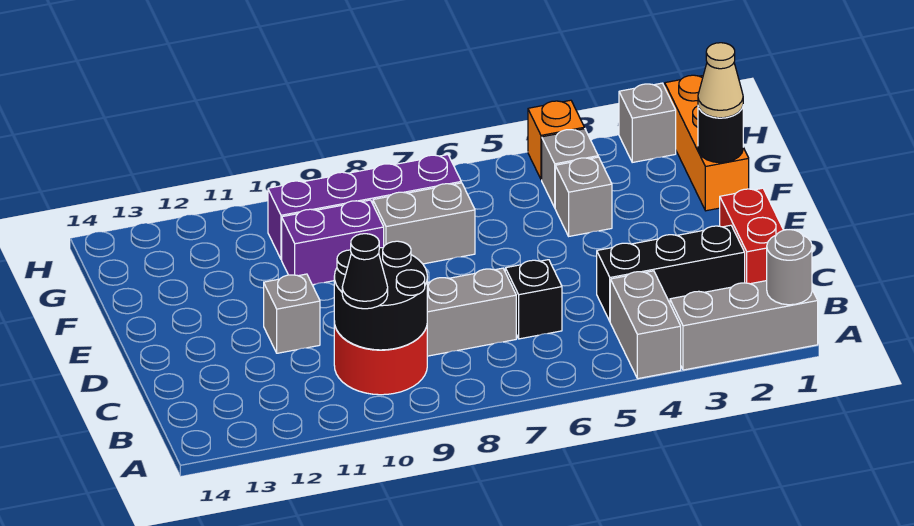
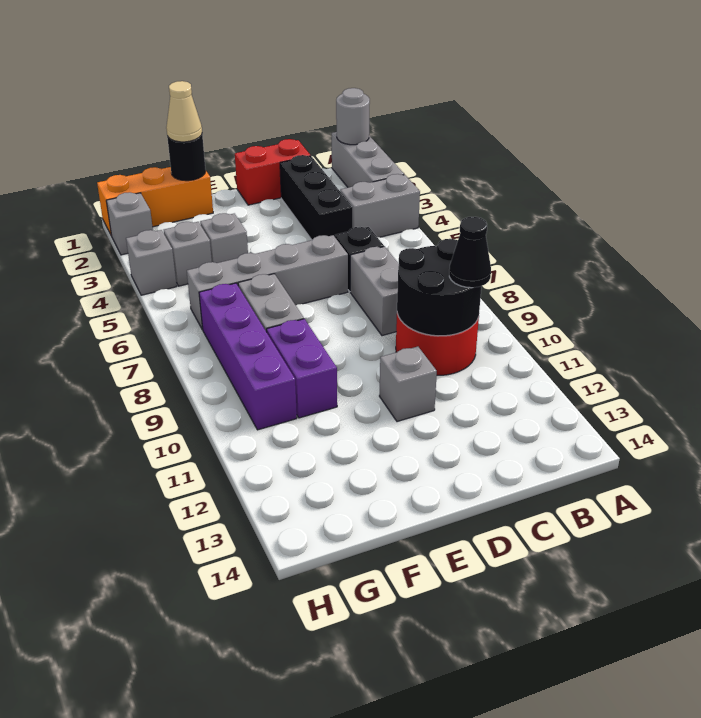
none -> grey brick D6:G6 level 1
orange brick H4 level 1 -> grey brick H4 level 1

